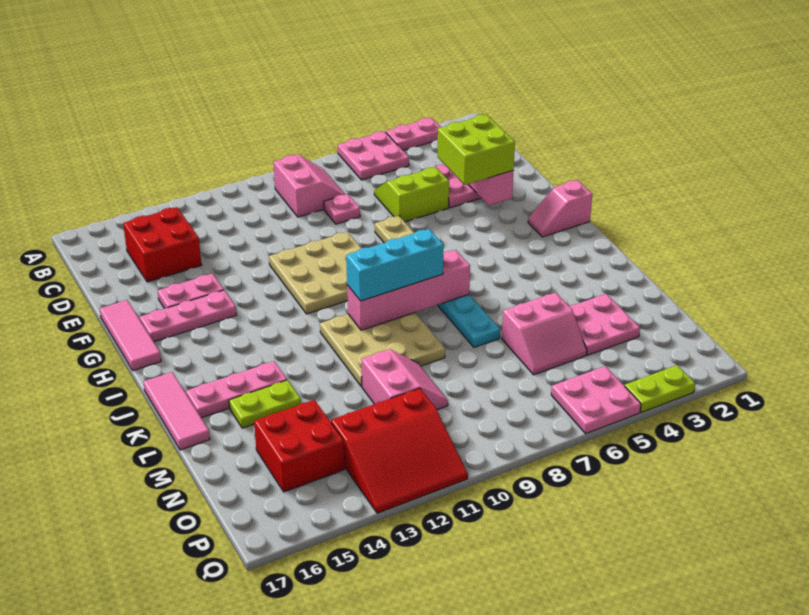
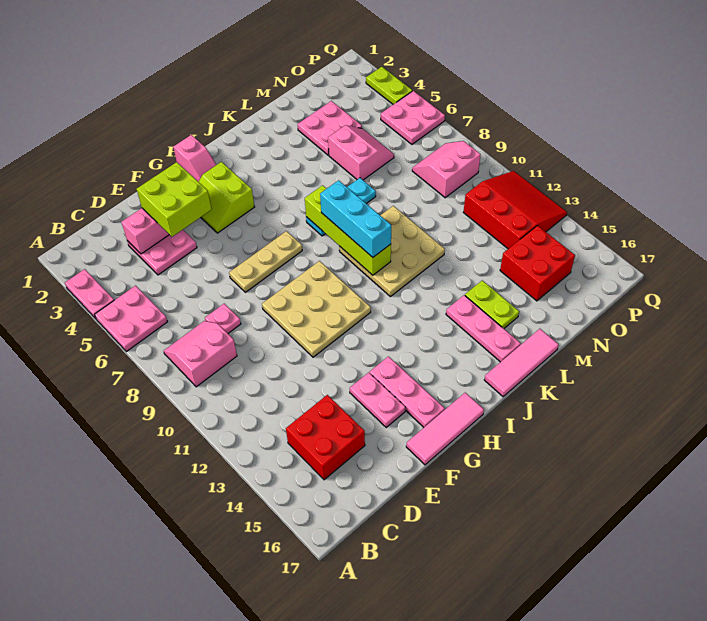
lime slope D5:E6 level 1 top E -> lime slope G3:H4 level 1 top H
pink brick J7:J10 level 2 -> lime brick J7:J10 level 2
pink slope M10:N11 level 1 top 11 -> pink slope O8:P9 level 1 top 9

